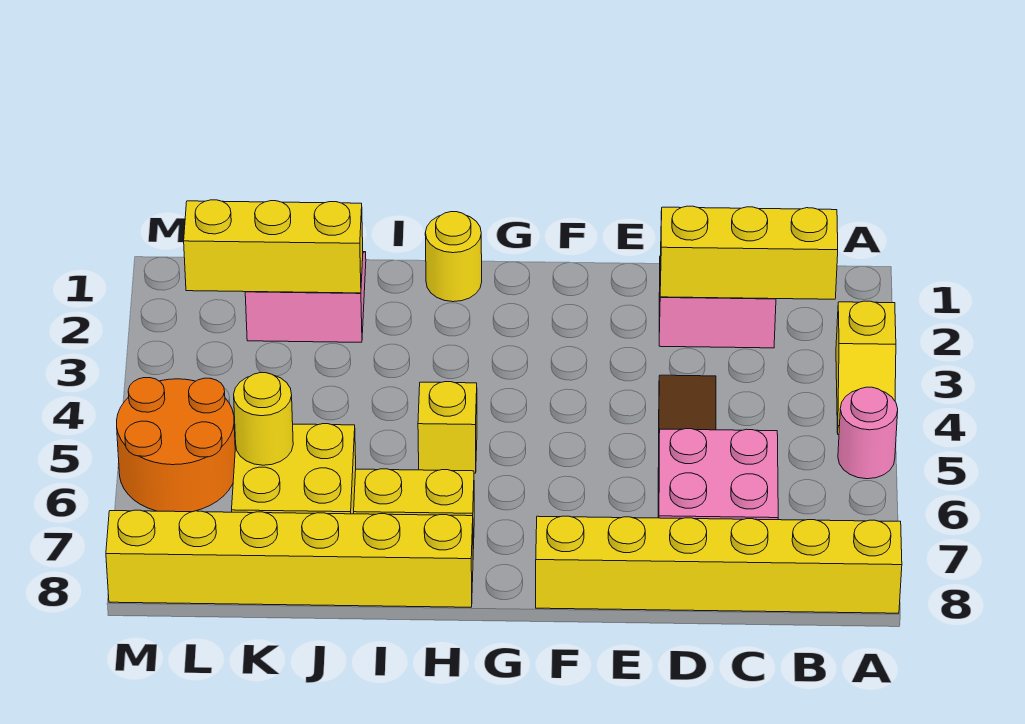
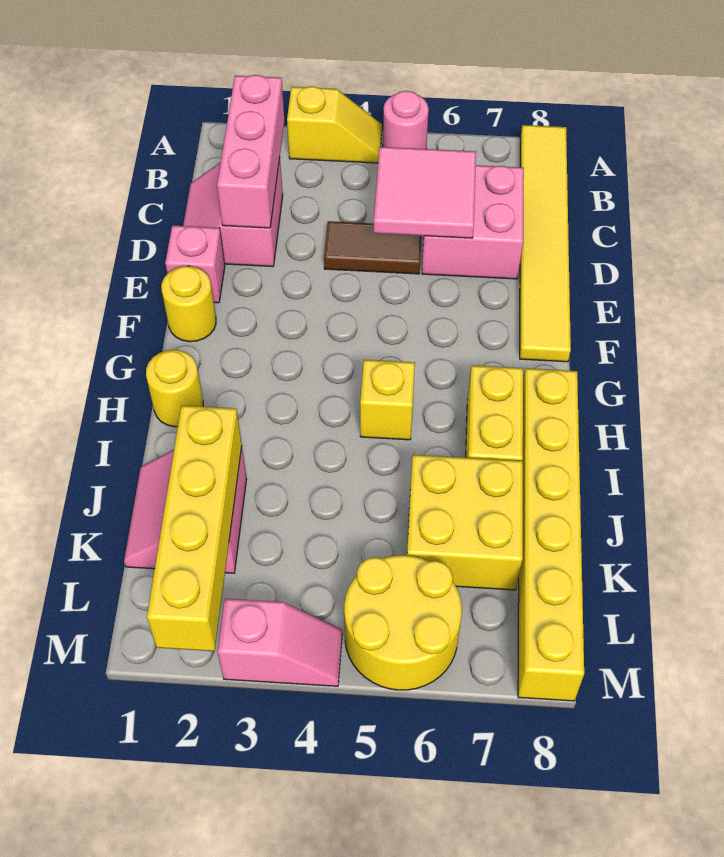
yellow brick A8:F8 level 1 -> yellow tile A8:F8 level 1
yellow brick B2:D2 level 2 -> pink brick B2:D2 level 2
none -> pink tile C5:D6 level 2
none -> pink brick E1 level 1
yellow brick J2:L2 level 2 -> yellow brick J2:M2 level 2
yellow round brick K6 level 2 -> yellow round brick F1 level 1
orange round brick L5:M6 level 1 -> yellow round brick L5:M6 level 1
none -> pink slope M3:M4 level 1 top 3

